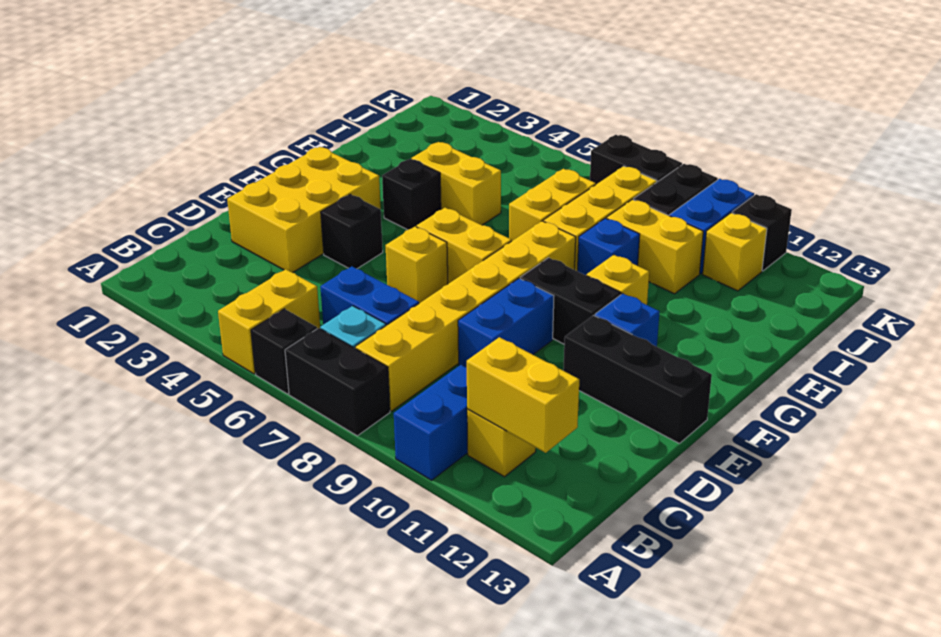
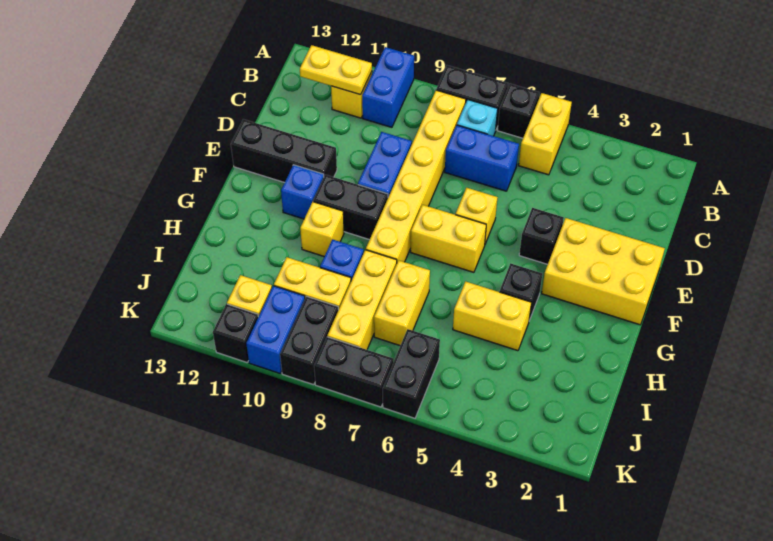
yellow brick B11:B12 level 2 -> yellow plate B11:B12 level 2
yellow brick D2:F3 level 1 -> yellow brick E1:F3 level 1
none -> black brick J6:K6 level 1

